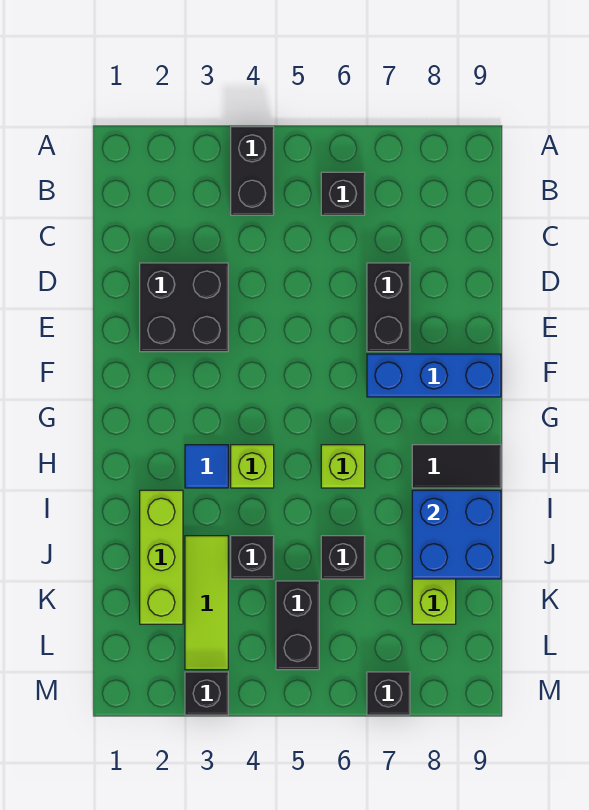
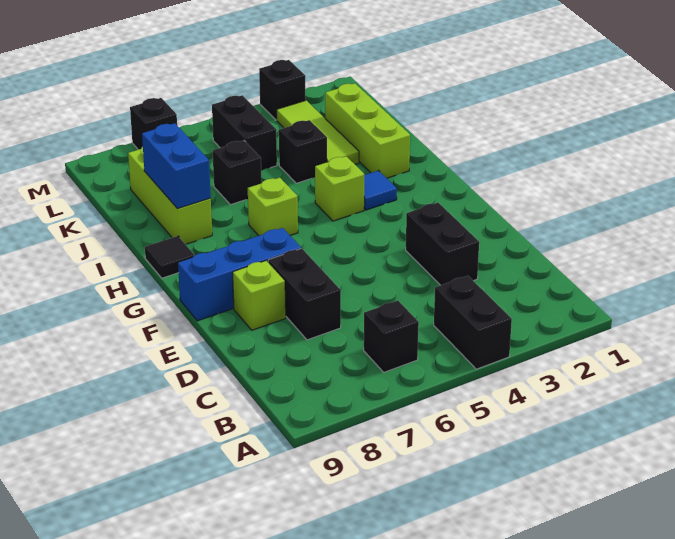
black brick D2:E3 level 1 -> black brick D3:E3 level 1
none -> lime brick E8 level 1
black tile H8:H9 level 1 -> black tile H9 level 1
blue brick I8:J9 level 2 -> blue brick I8:J8 level 2

